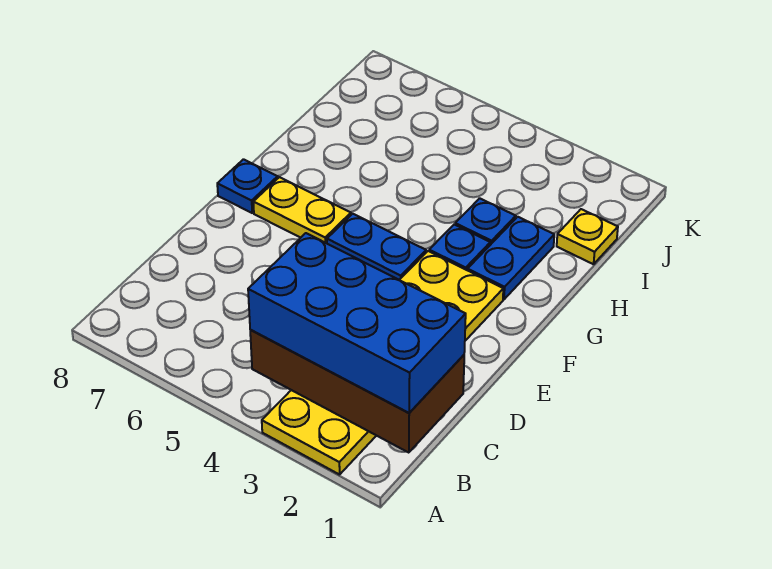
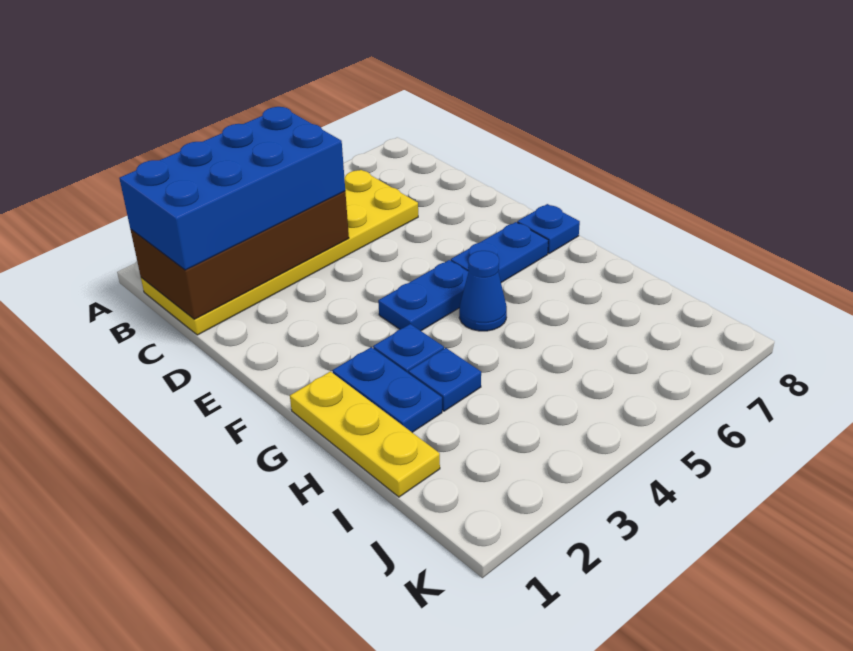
yellow plate A2:F3 level 1 -> yellow plate B1:C6 level 1
yellow plate F6:F7 level 1 -> blue plate F6:F7 level 1
none -> blue cone G5 level 1
yellow plate I1 level 1 -> yellow plate G1:I1 level 1

